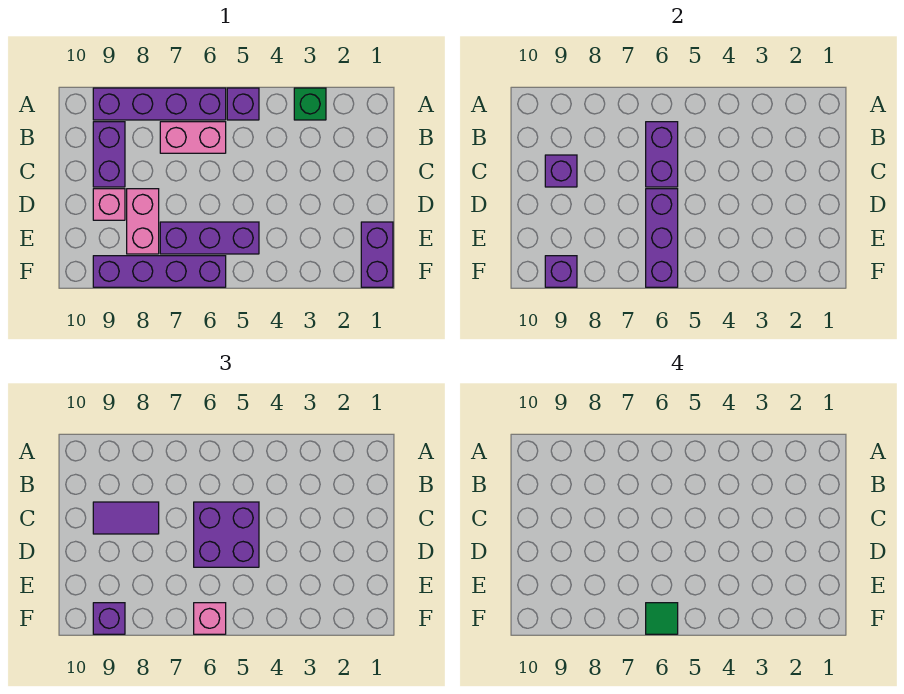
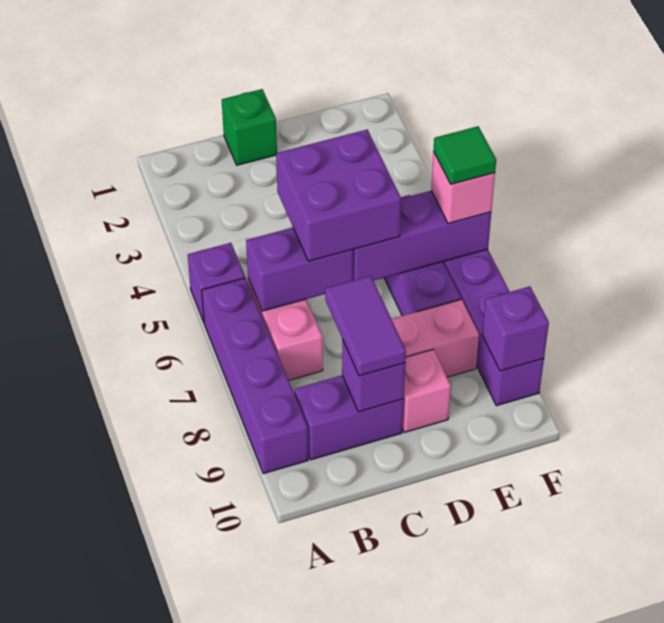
green brick A3 level 1 -> green brick C1 level 1
purple brick E1:F1 level 1 -> none
purple brick F9 level 3 -> none

